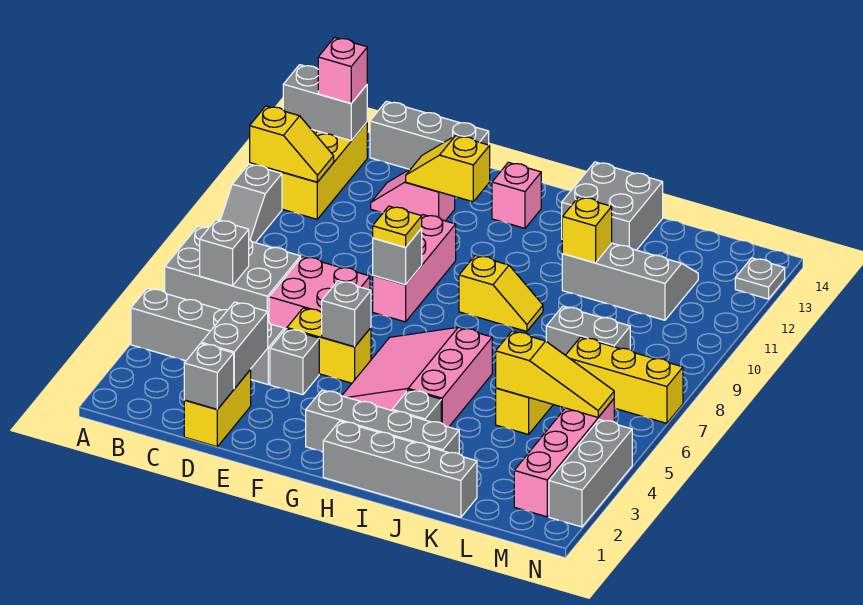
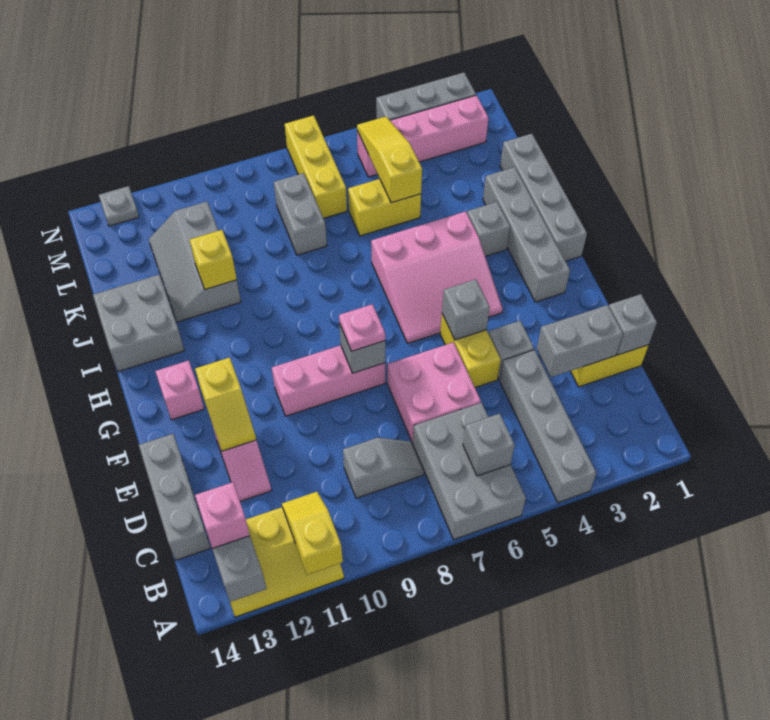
grey slope A9:A10 level 1 top 10 -> grey slope C8:C9 level 1 top 9
yellow plate F8 level 3 -> pink plate F8 level 3
yellow slope H9:I9 level 1 top H -> none

